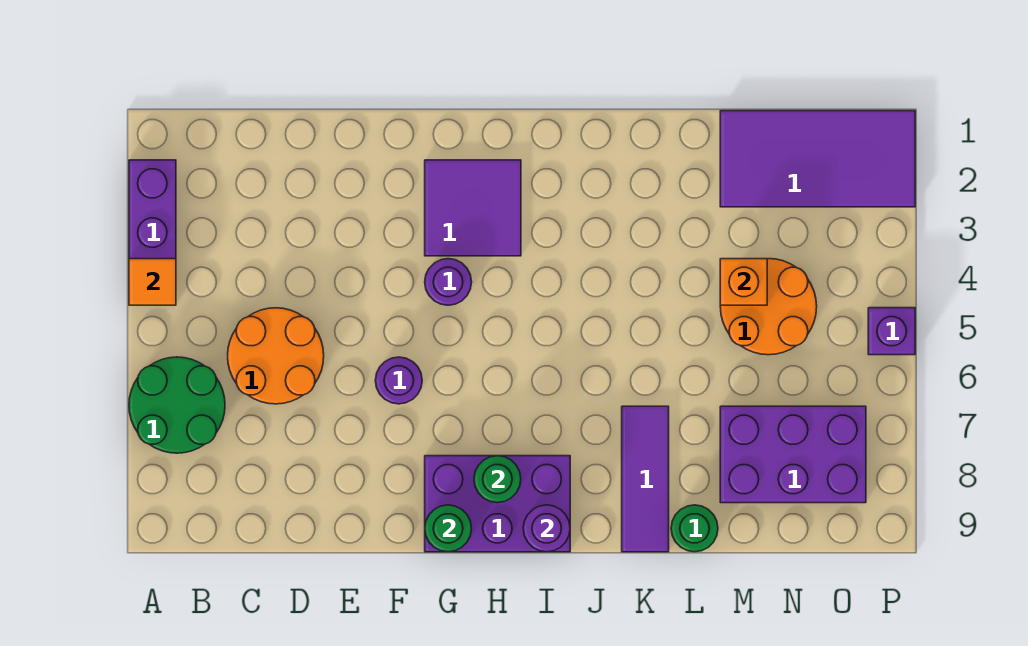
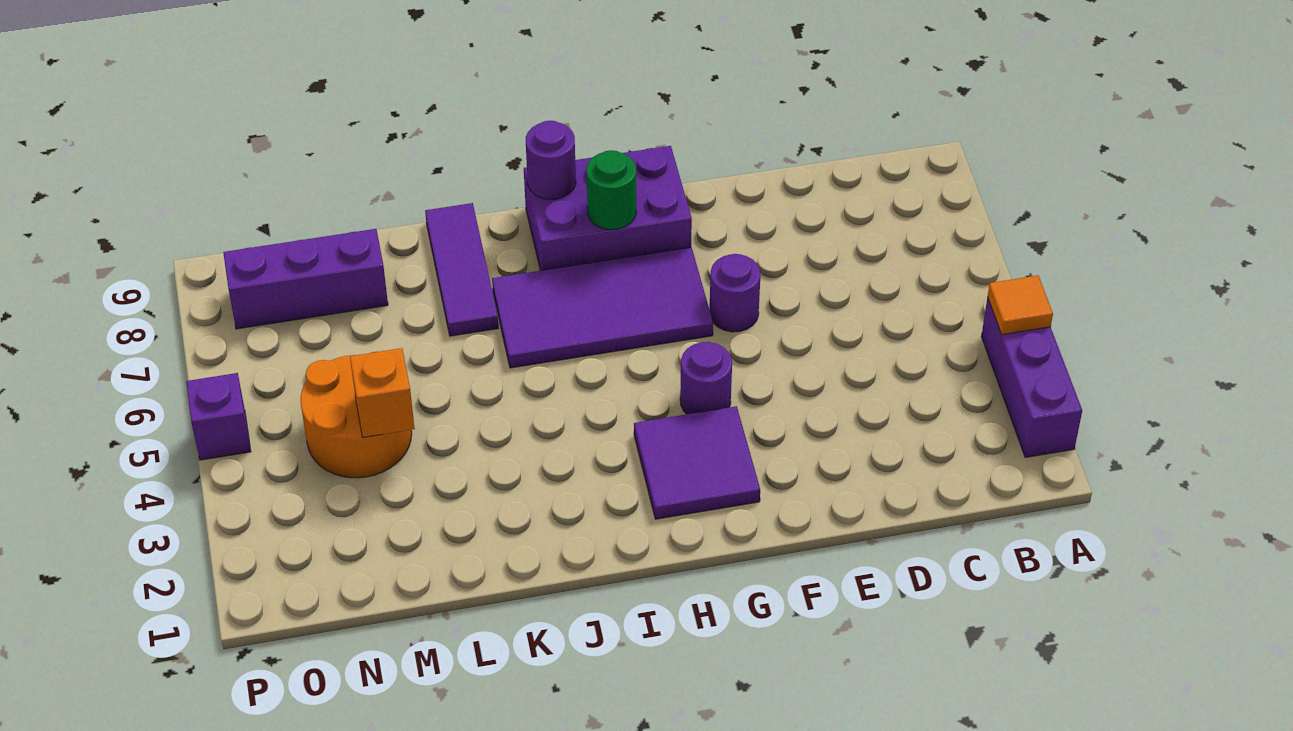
green round brick A6:B7 level 1 -> none
orange round brick C5:D6 level 1 -> none
green round brick G9 level 2 -> none
green round brick L9 level 1 -> none
purple tile M1:P2 level 1 -> purple tile G6:J7 level 1
purple brick M7:O8 level 1 -> purple brick M8:O8 level 1

